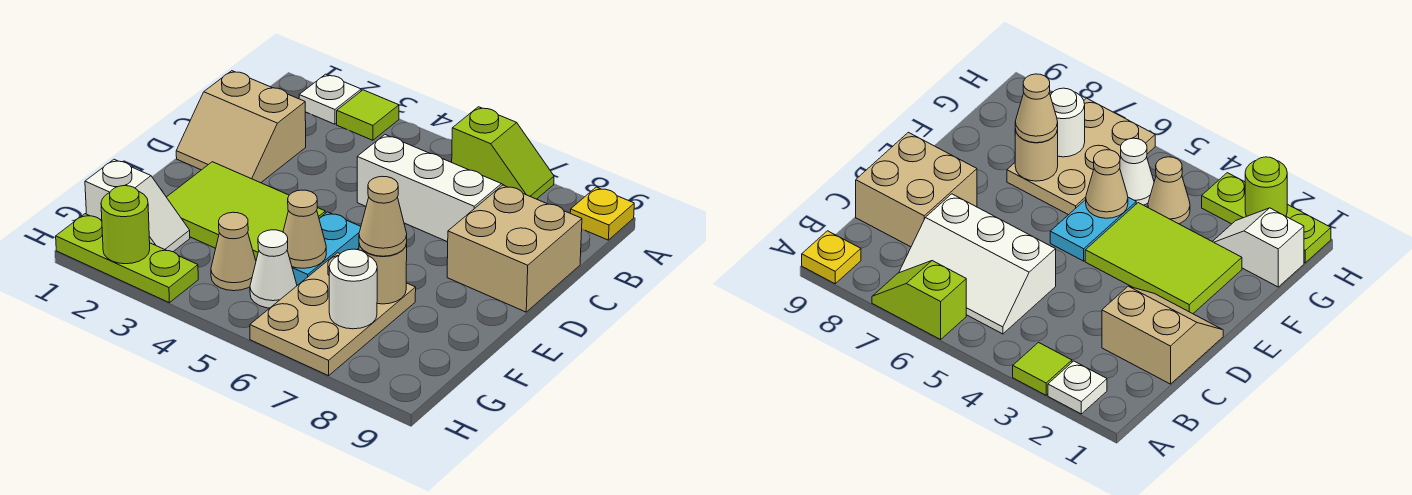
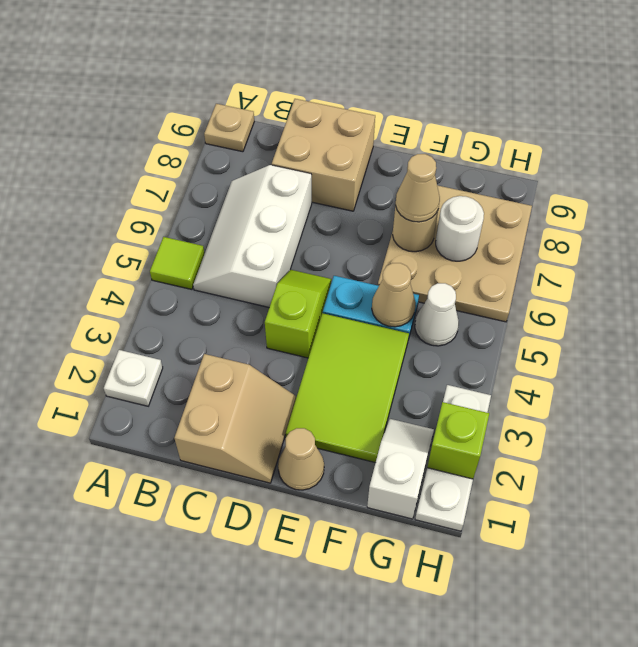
lime tile A3 level 1 -> lime tile A5 level 1
lime slope A6:A7 level 1 top 6 -> lime slope D4:D5 level 1 top 4
yellow plate A9 level 1 -> tan plate A9 level 1
tan plate F6:H7 level 1 -> tan plate F6:H8 level 1
tan cone G4 level 1 -> tan cone E1 level 1
lime plate H1:H3 level 1 -> white plate H1:H3 level 1
lime round brick H2 level 2 -> lime brick H2 level 2

